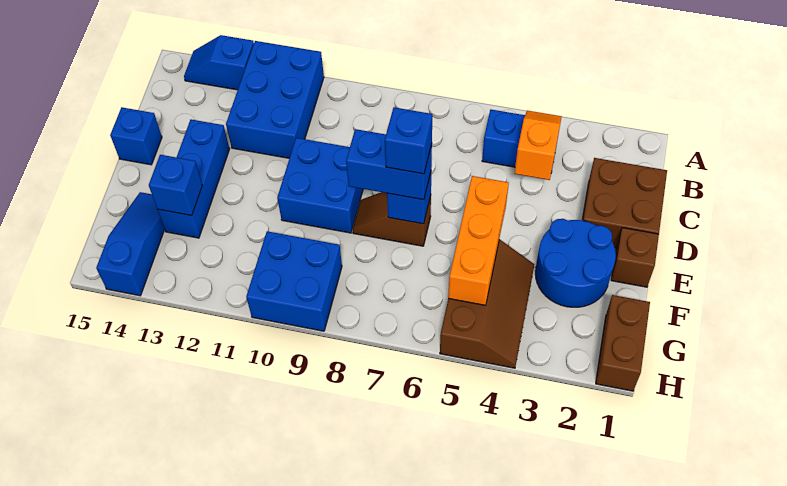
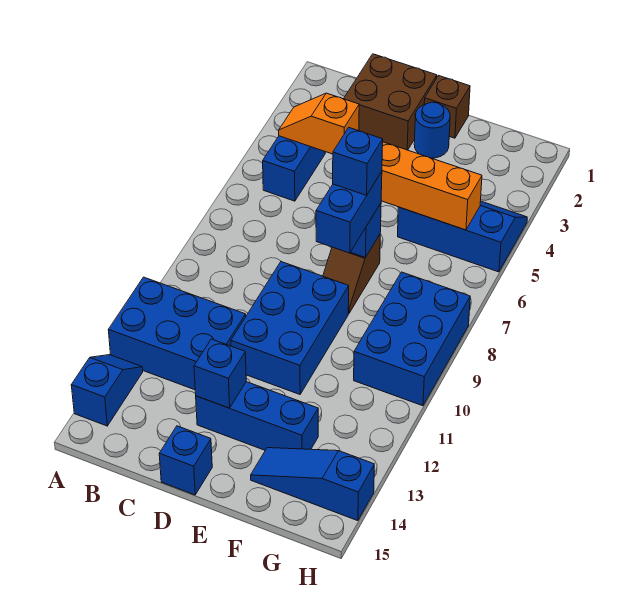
blue slope A13:A14 level 1 top 13 -> blue slope A13:A14 level 1 top 14
blue brick D9:E10 level 1 -> blue brick D9:E11 level 1
blue round brick E2:F3 level 1 -> blue round brick E2 level 1
brown slope F4:H5 level 1 top 5 -> blue slope F4:H5 level 1 top 5
blue brick F13 level 2 -> blue brick D13 level 2
brown brick G1:H1 level 1 -> none
blue brick G9:H10 level 1 -> blue brick G8:H10 level 1

